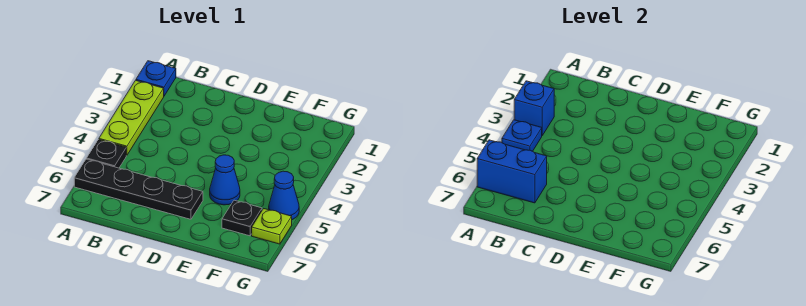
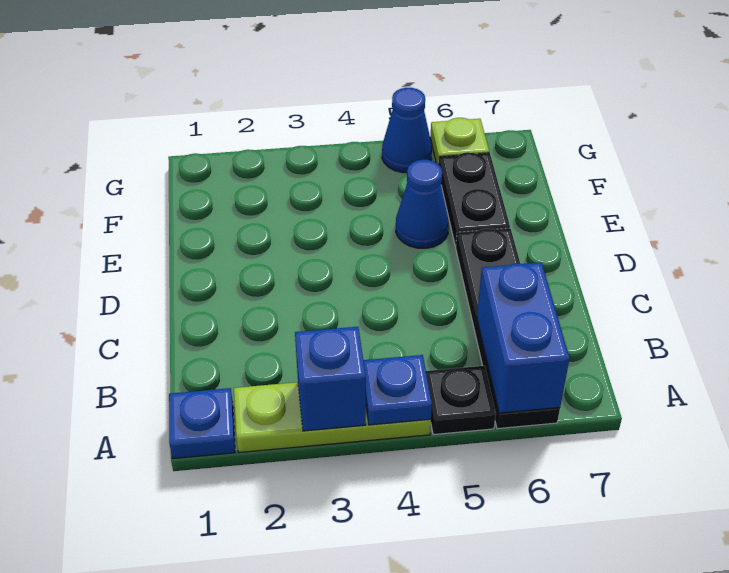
black plate F6 level 1 -> black plate E6:F6 level 1

